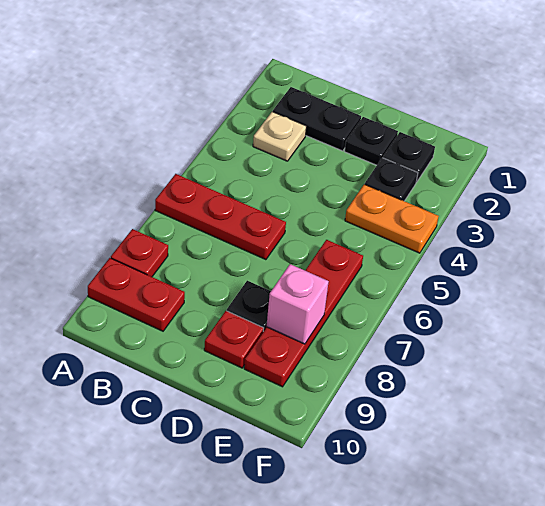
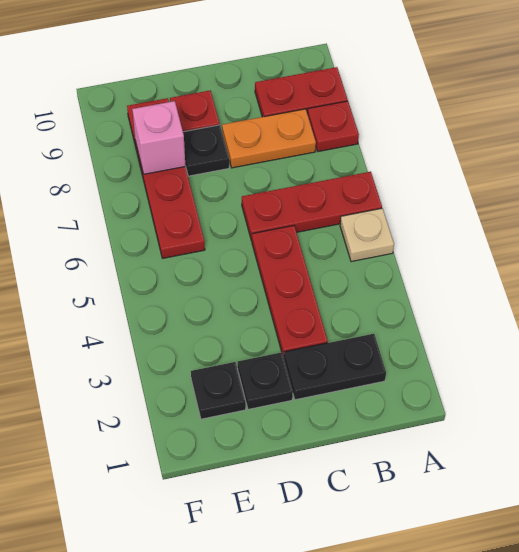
tan plate B3 level 1 -> tan plate A5 level 1
none -> red plate C3:C5 level 1
black plate E3 level 1 -> none
orange plate E4:F4 level 1 -> orange plate B8:C8 level 1

